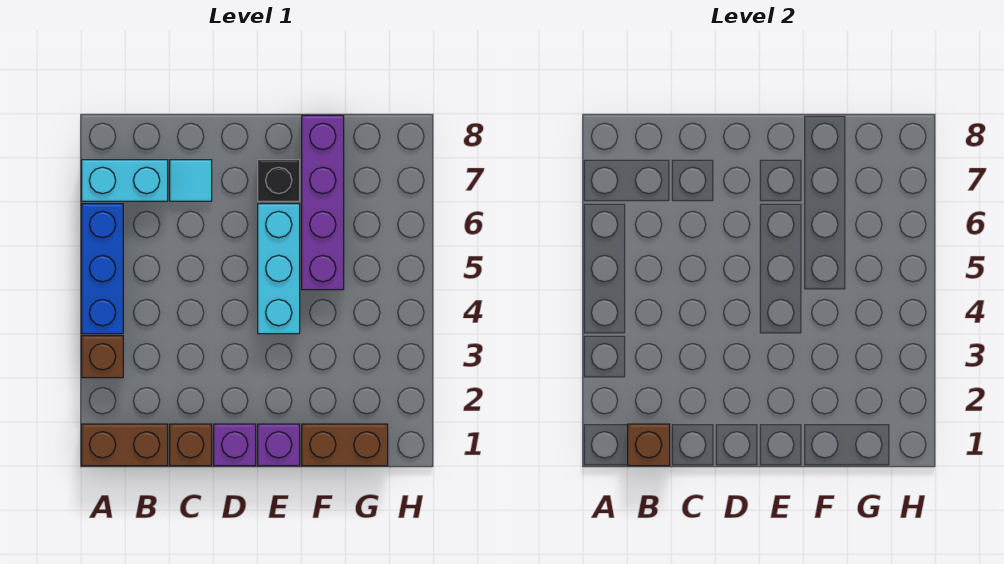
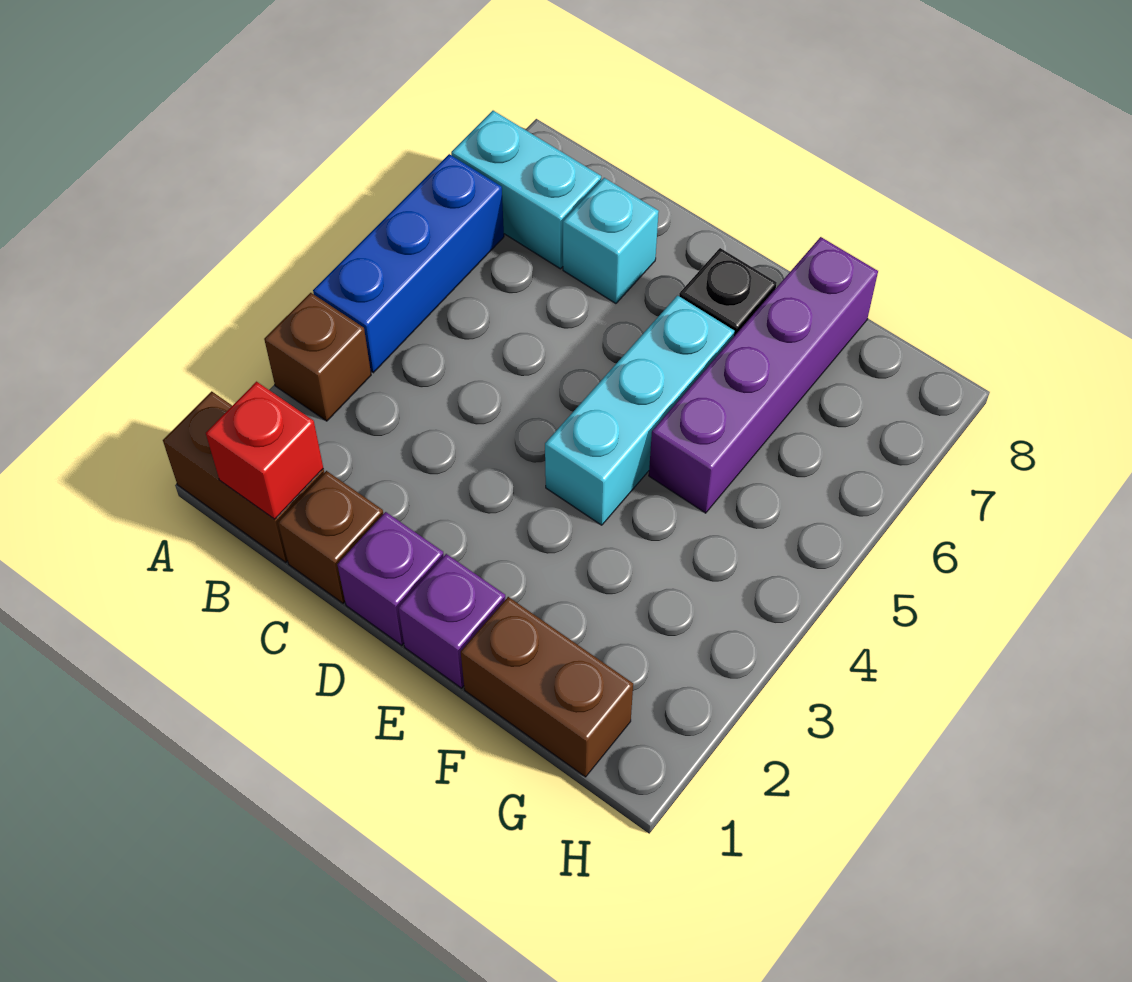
brown brick B1 level 2 -> red brick B1 level 2
cyan tile C7 level 1 -> cyan brick C7 level 1

